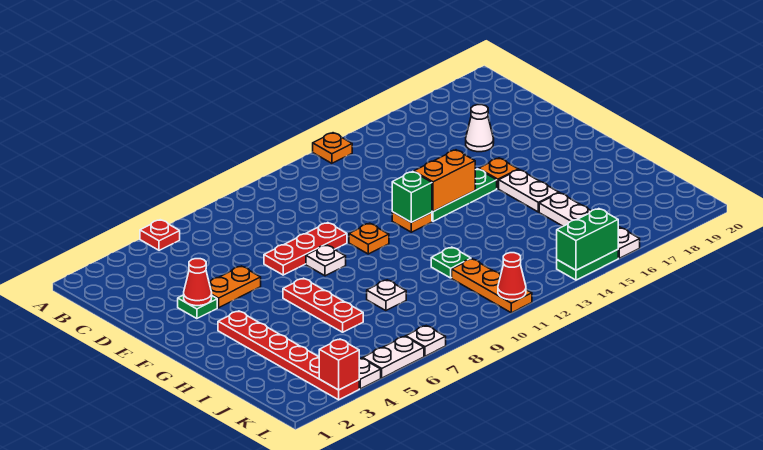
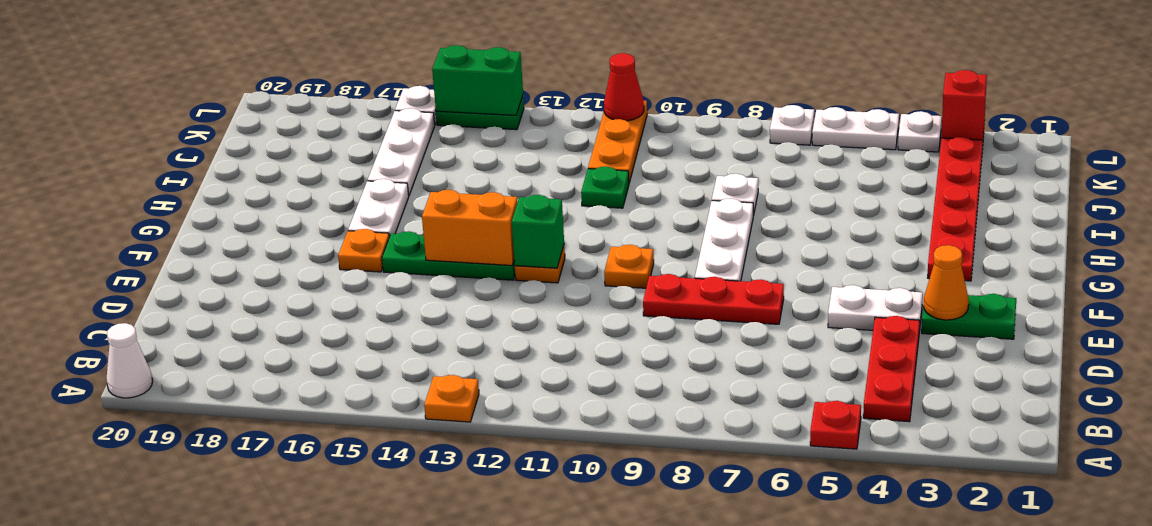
white cone D17 level 1 -> white cone A20 level 1
green plate E3 level 1 -> green plate E2:E3 level 1
red cone E3 level 2 -> orange cone E3 level 2
orange plate E4:E5 level 1 -> white plate E4:E5 level 1
white plate F8 level 1 -> white plate F8:H8 level 1
red plate G6:I6 level 1 -> red plate B4:D4 level 1

